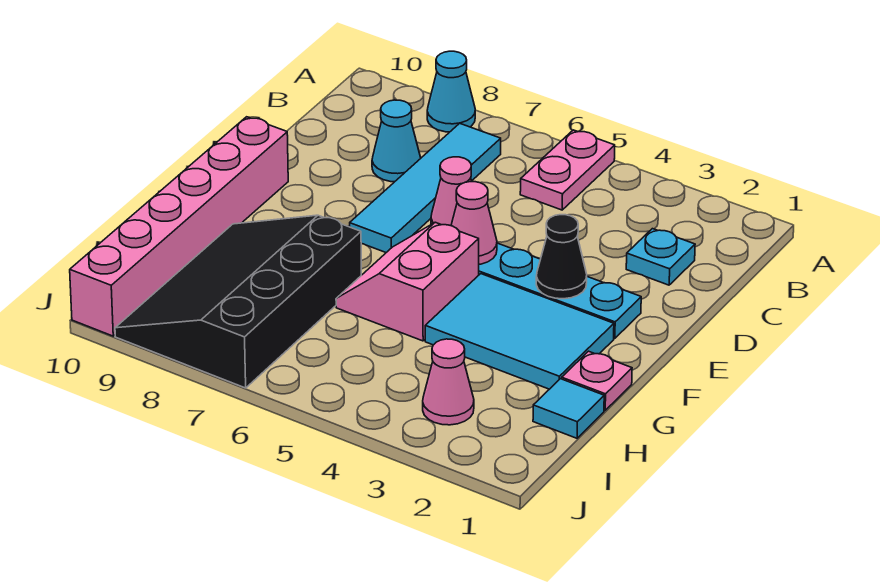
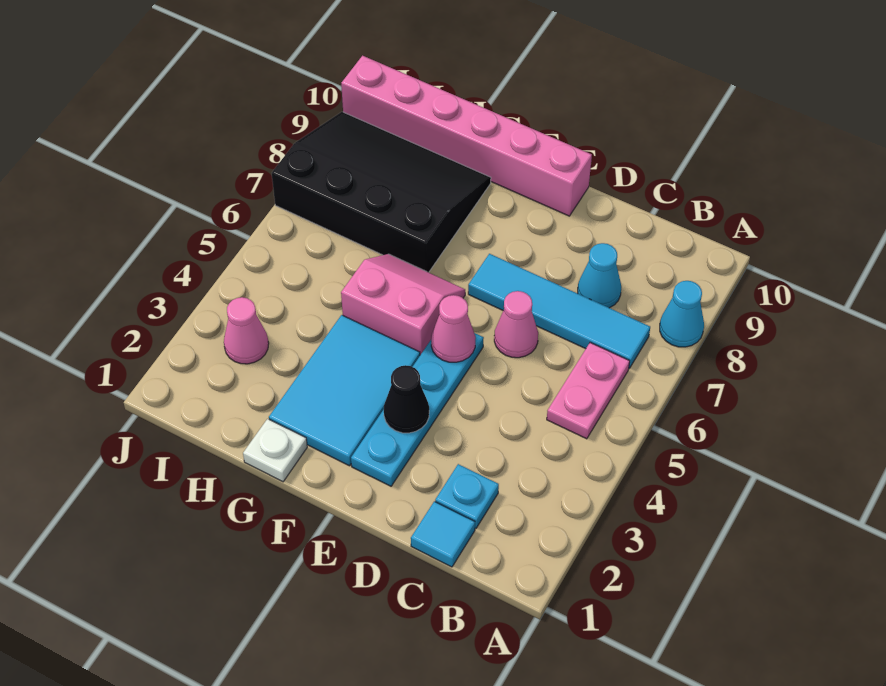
pink plate A5:B5 level 1 -> pink plate B5:B6 level 1
pink plate G1 level 1 -> white plate G1 level 1
cyan tile H1 level 1 -> cyan tile C1 level 1

